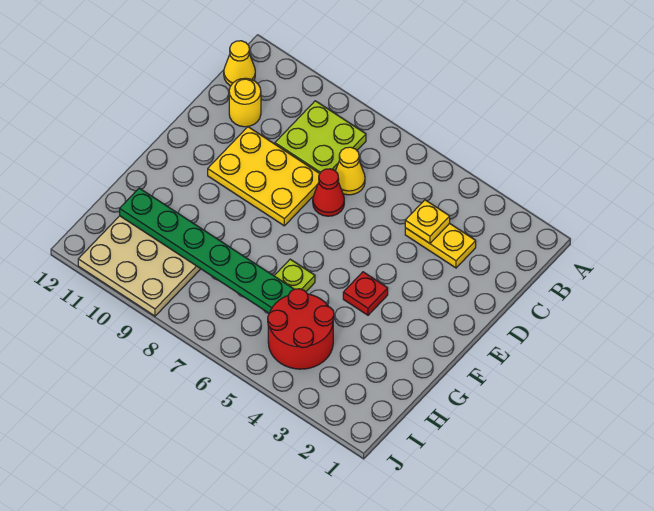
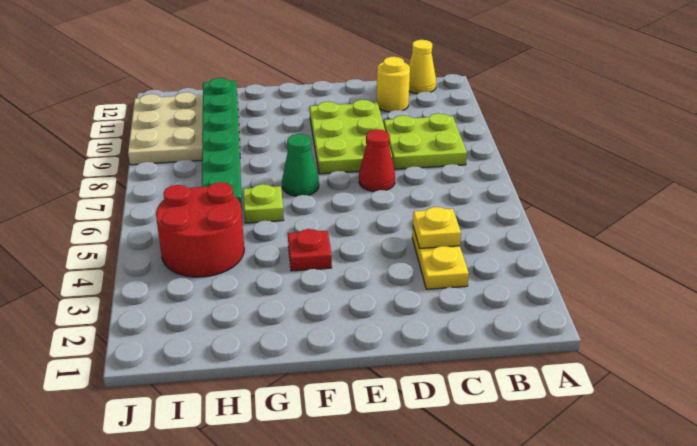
yellow cone C7 level 1 -> none
yellow plate D8:E10 level 1 -> lime plate D8:E10 level 1
none -> green cone F7 level 1

